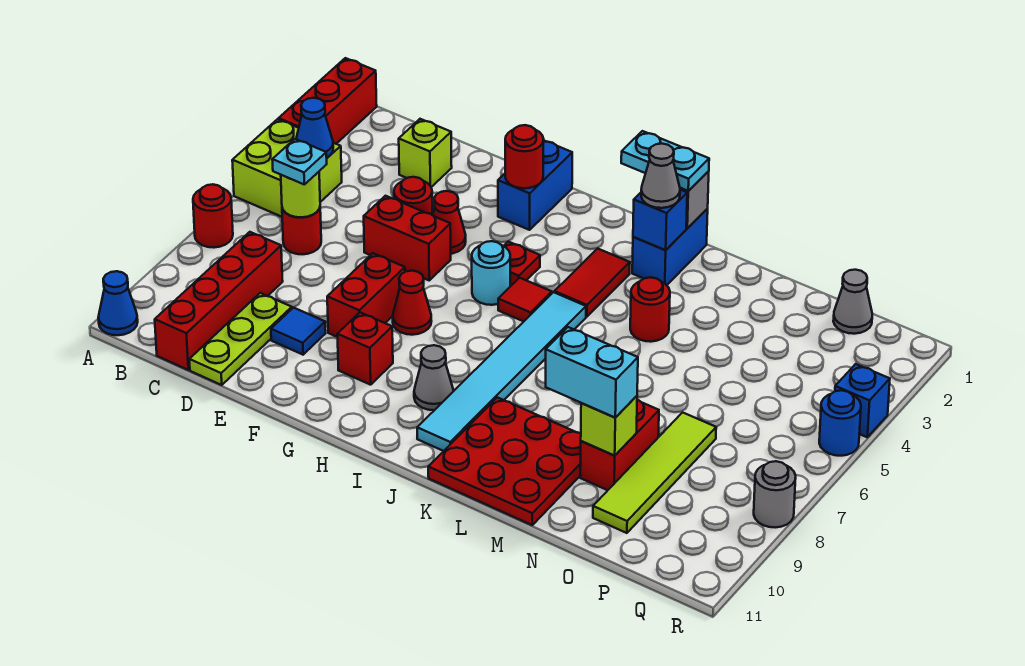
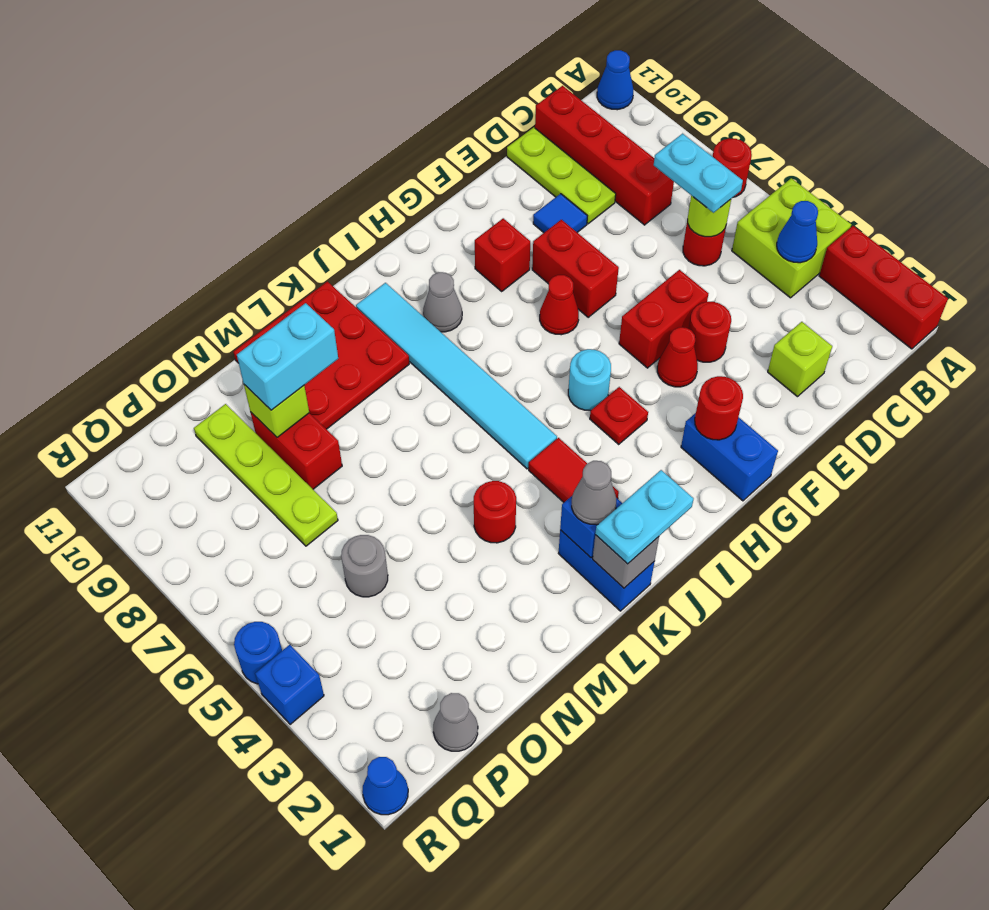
cyan plate C6 level 3 -> cyan plate C6:C7 level 3
red tile I5 level 1 -> none
lime tile O7:O10 level 1 -> lime plate O7:O10 level 1
none -> blue cone R1 level 1
grey round brick R8 level 1 -> grey round brick O5 level 1

